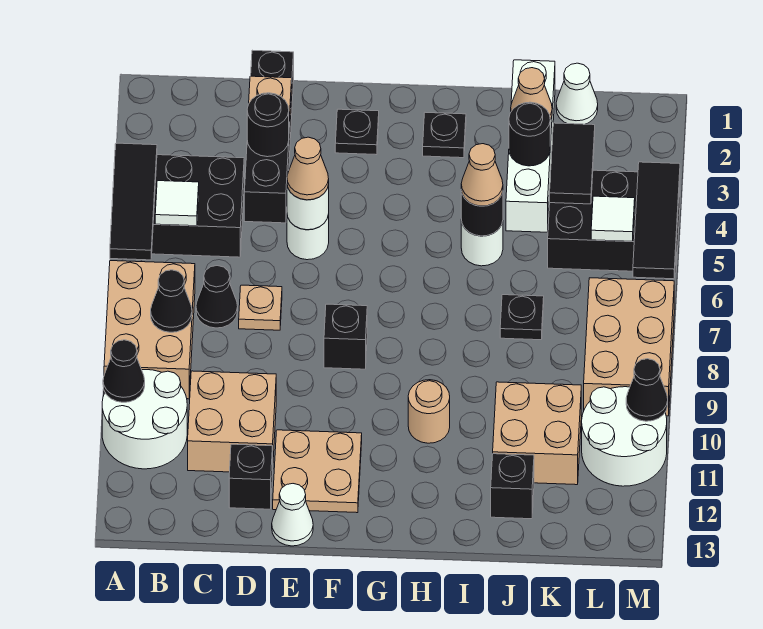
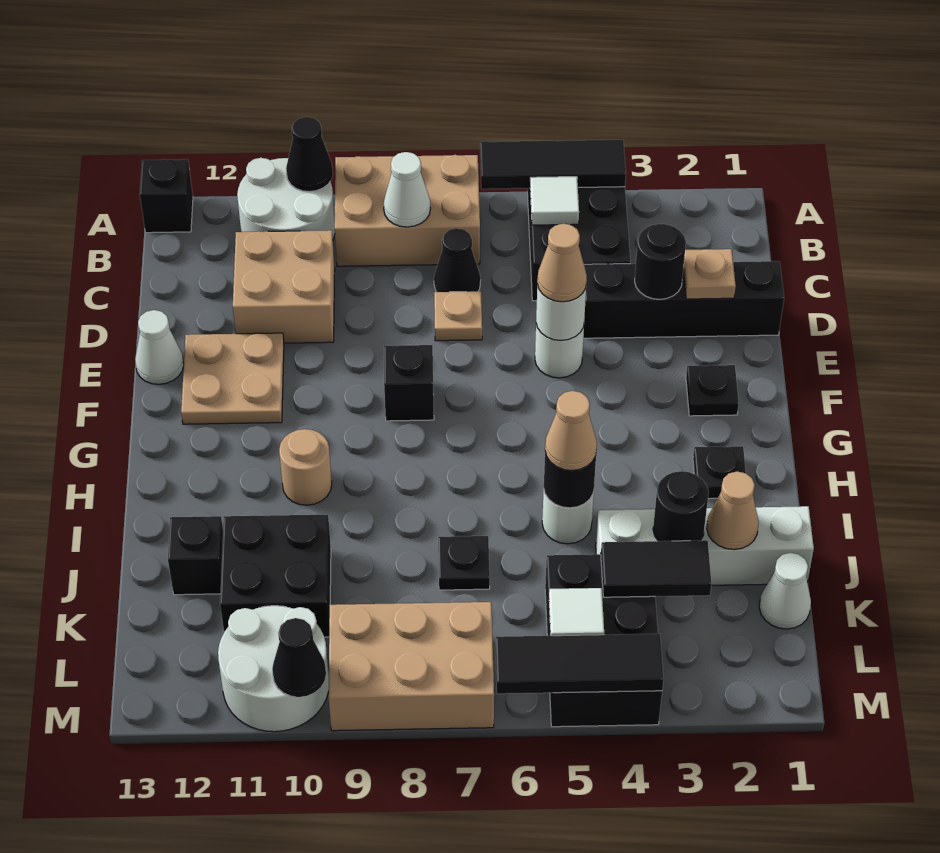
black cone B8 level 2 -> white cone B8 level 2
black brick D12 level 1 -> black brick A13 level 1
tan brick J10:K11 level 1 -> black brick J10:K11 level 1

